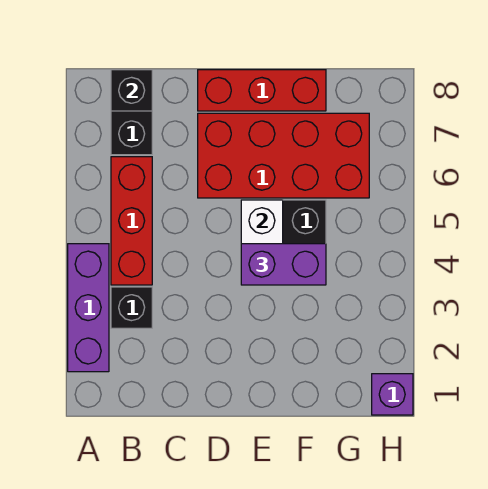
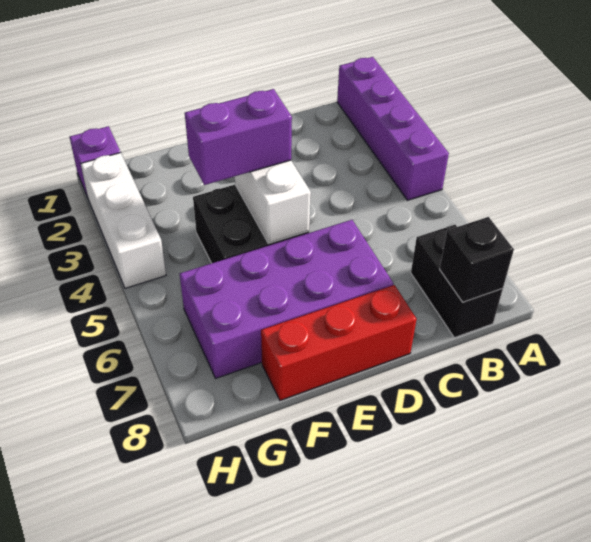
purple brick A2:A4 level 1 -> purple brick A1:A4 level 1
black brick B3 level 1 -> none
red brick B4:B6 level 1 -> none
red brick D6:G7 level 1 -> purple brick D6:G7 level 1
none -> white brick H2:H4 level 1

